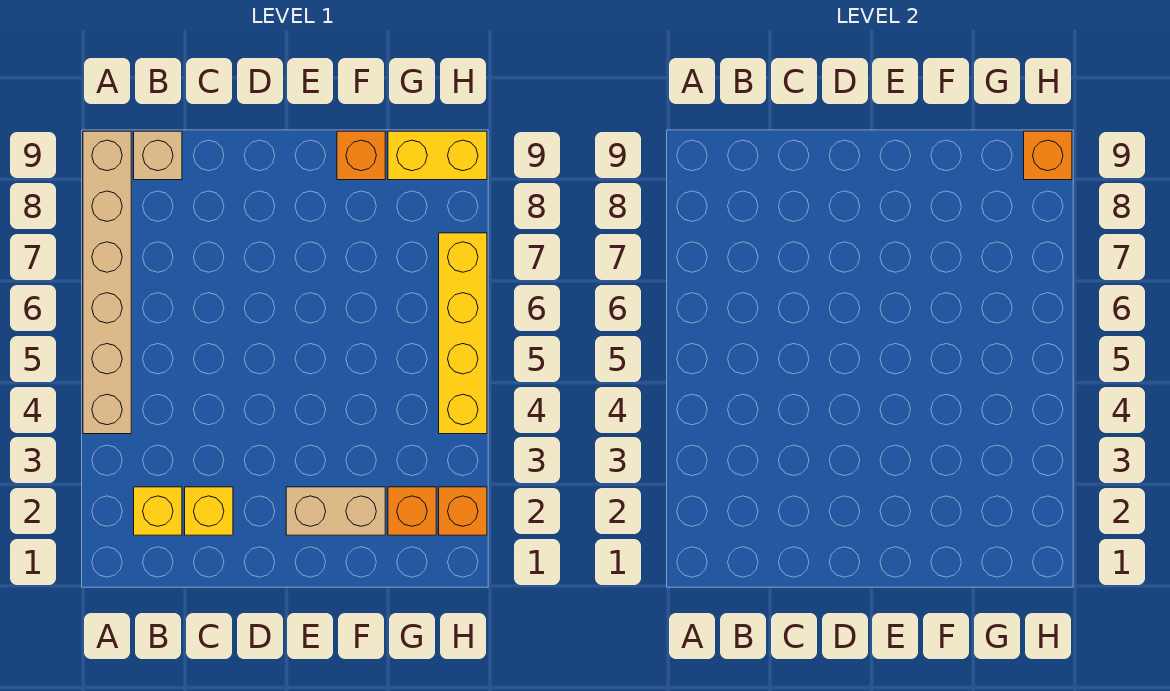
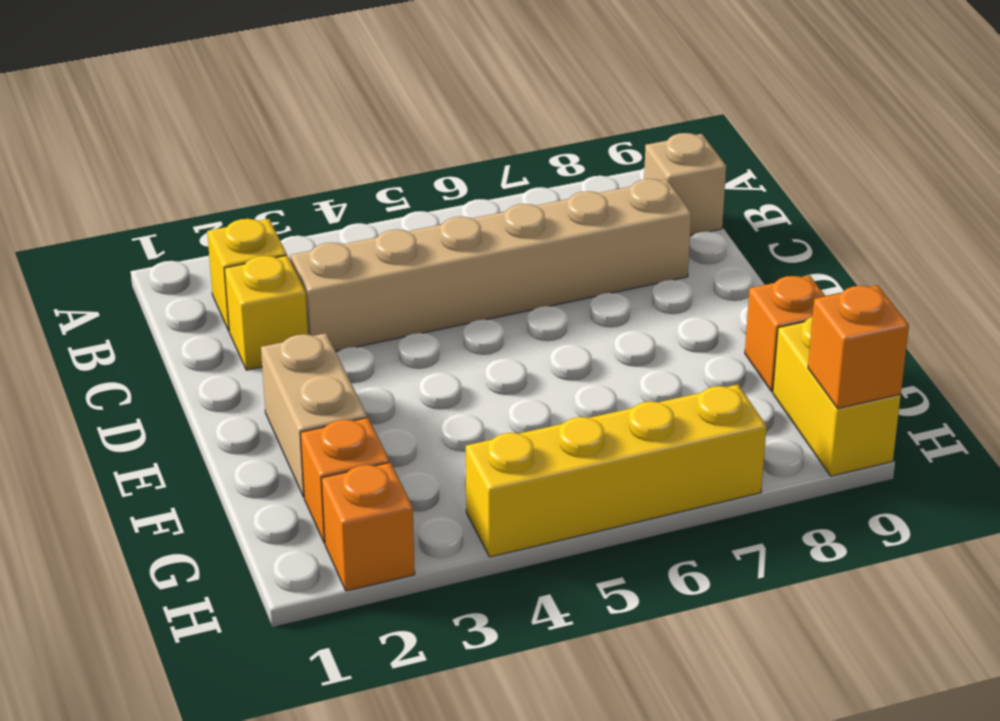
tan brick A4:A9 level 1 -> tan brick C3:C8 level 1

